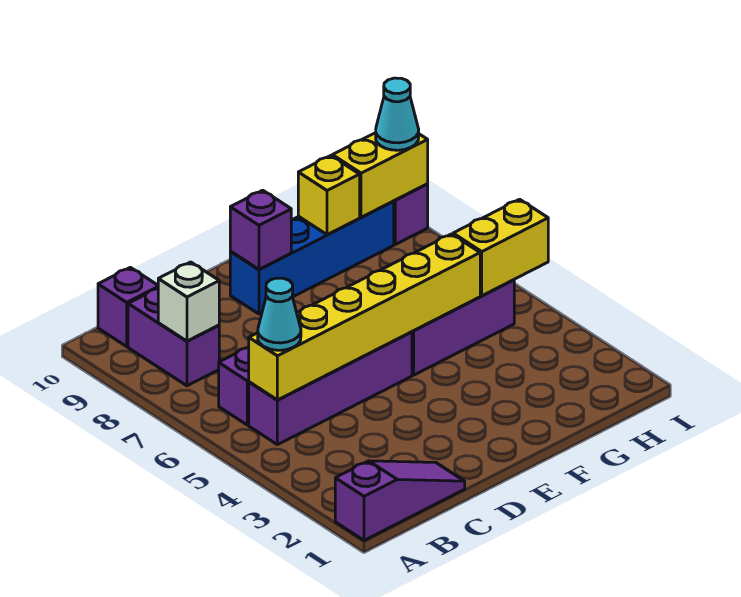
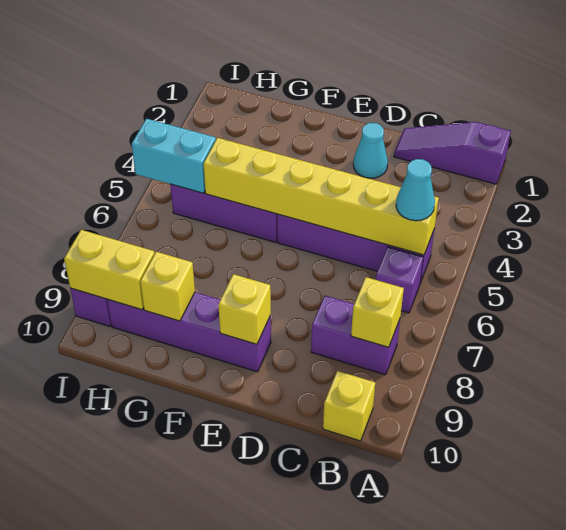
purple brick B8:B9 level 1 -> purple brick B8:C8 level 1
white brick B8 level 2 -> yellow brick B8 level 2
purple brick B10 level 1 -> yellow brick B10 level 1
blue brick E9:H9 level 1 -> purple brick E9:H9 level 1
purple brick E9 level 2 -> yellow brick E9 level 2
yellow brick H5:I5 level 2 -> cyan brick H5:I5 level 2
cyan cone I9 level 3 -> cyan cone D2 level 1

